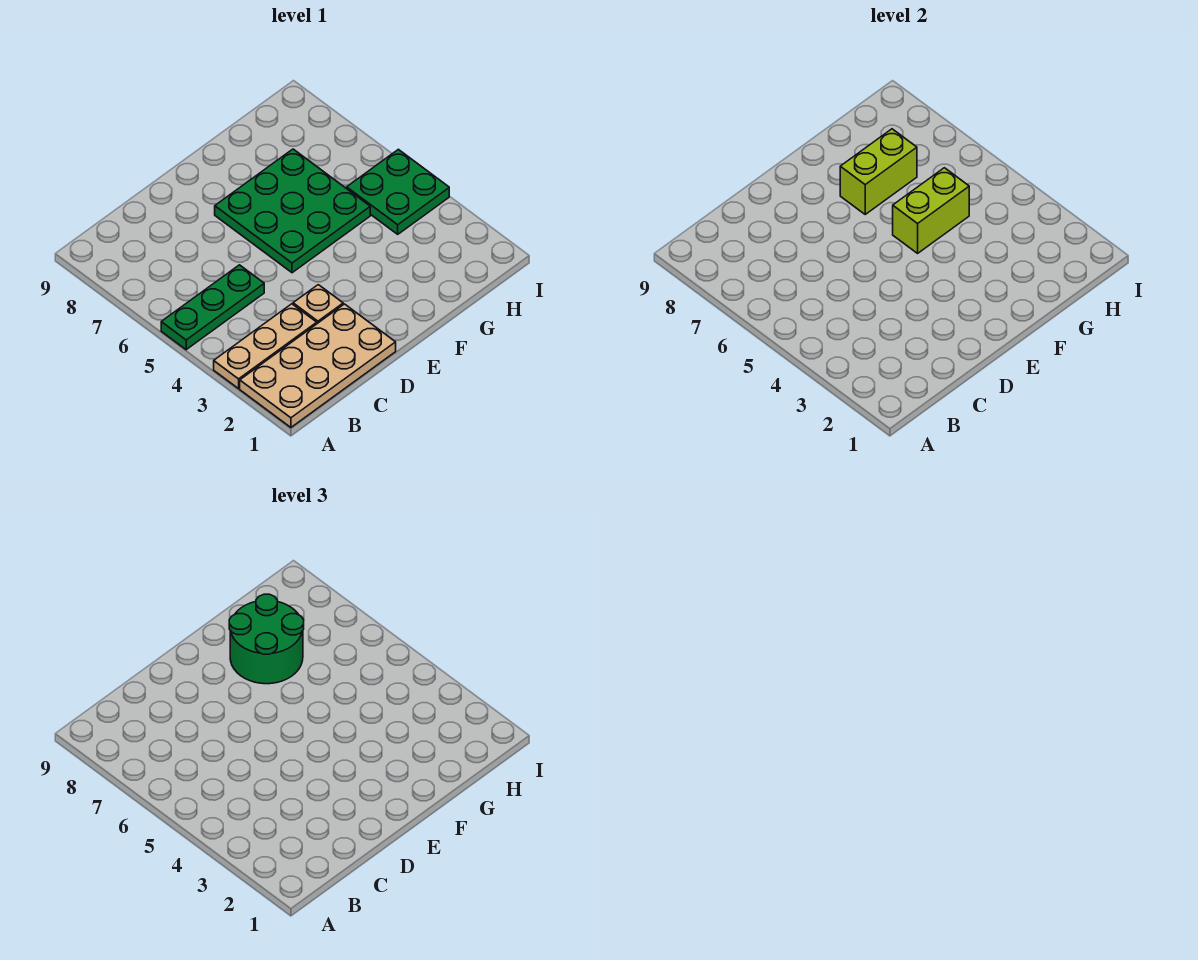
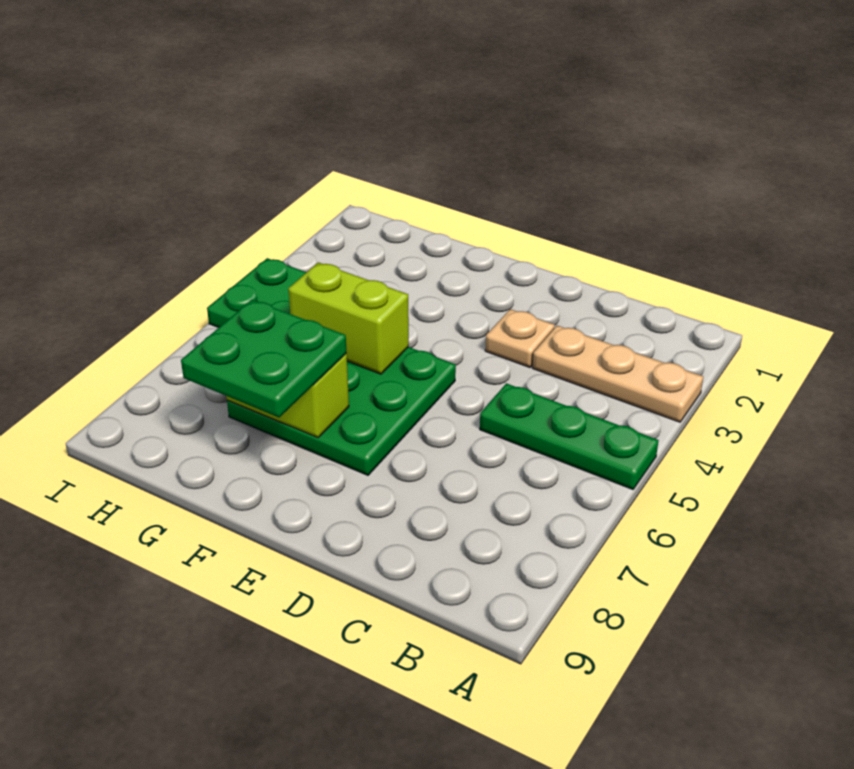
tan plate A1:D2 level 1 -> none
green round brick F7:G8 level 3 -> green plate F7:G8 level 3

